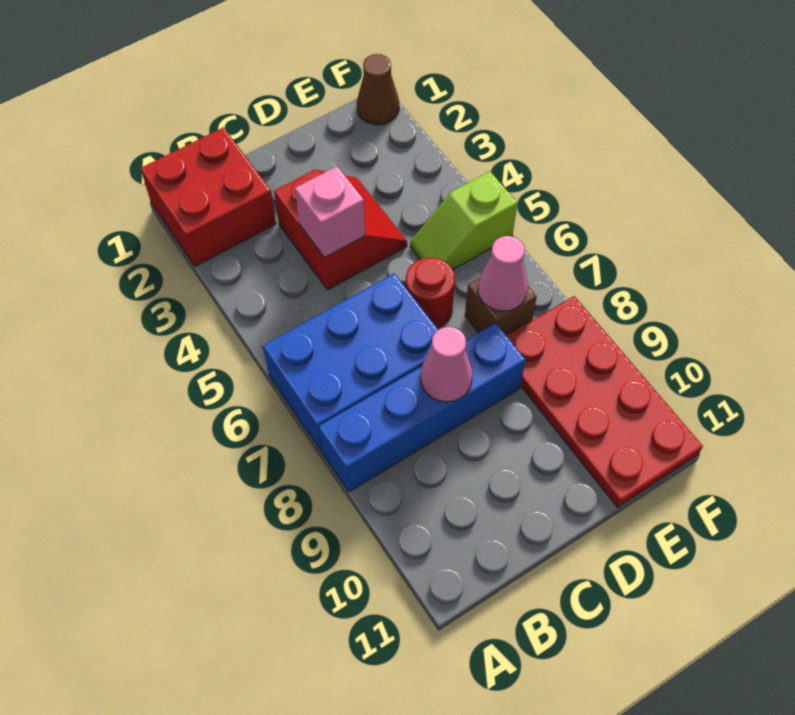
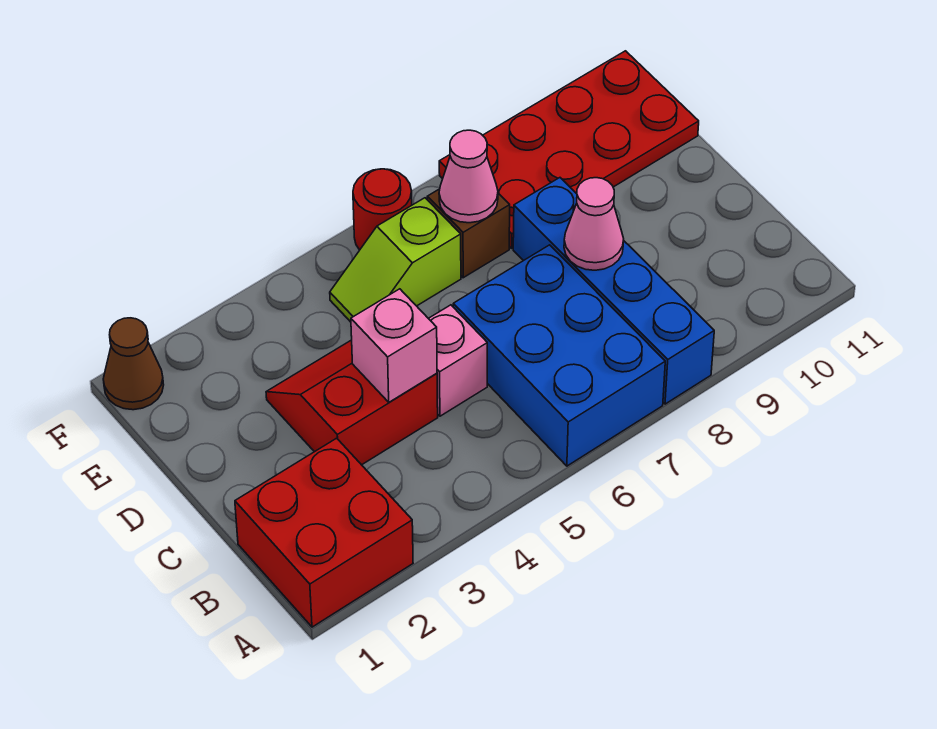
none -> pink brick C5 level 1
red round brick D6 level 1 -> red round brick F6 level 1
lime slope E5:F5 level 1 top F -> lime slope E5:E6 level 1 top 6

